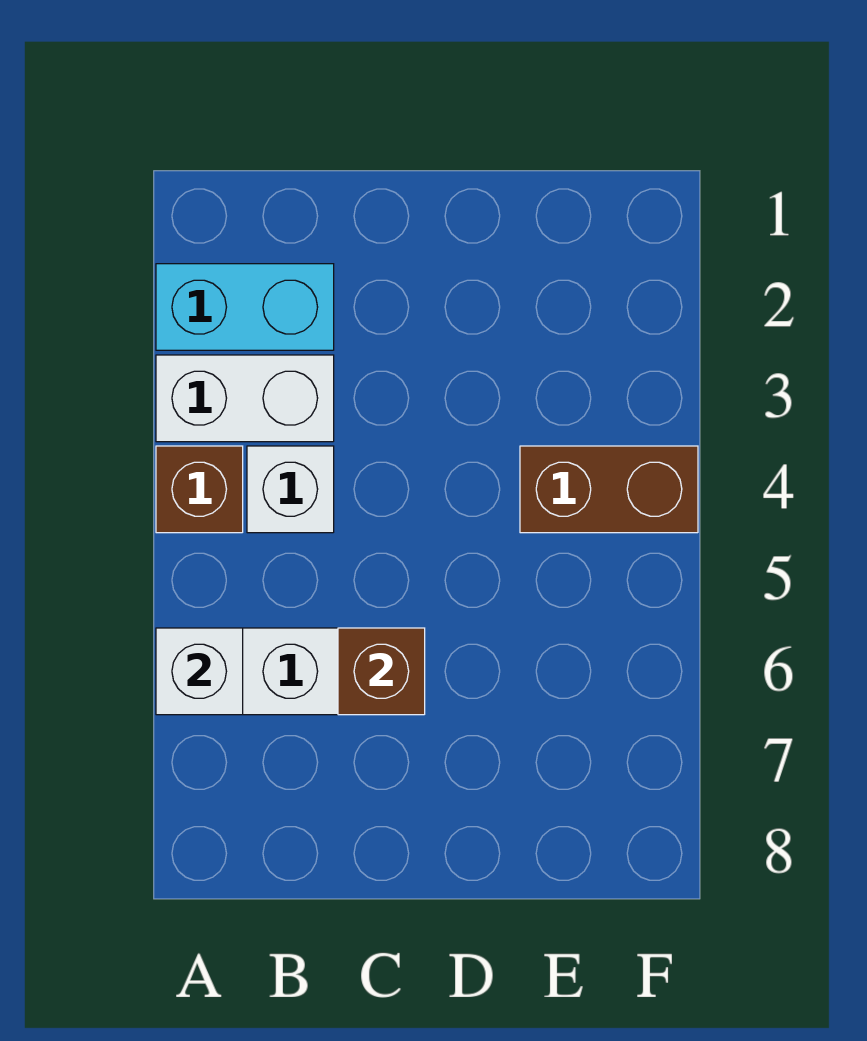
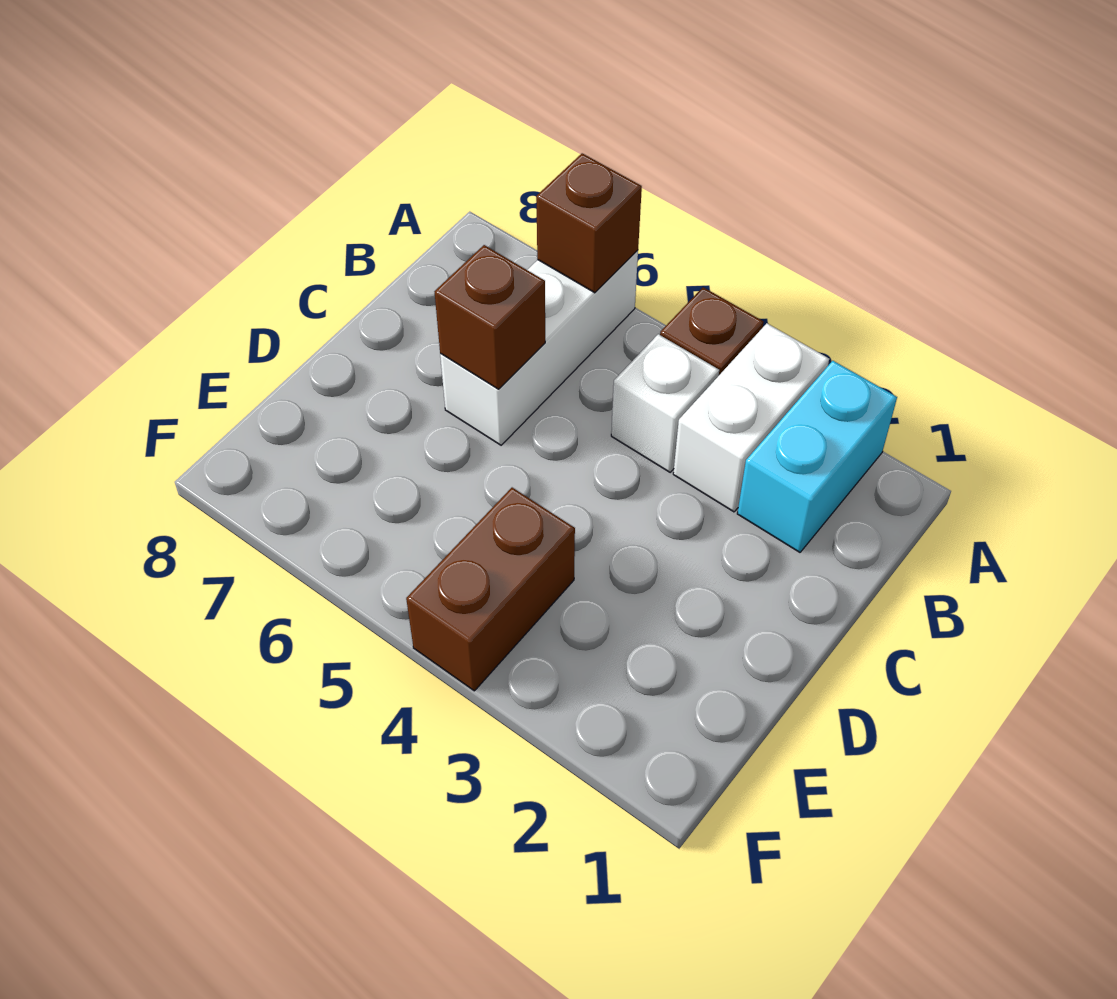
white brick A6 level 2 -> brown brick A6 level 2

